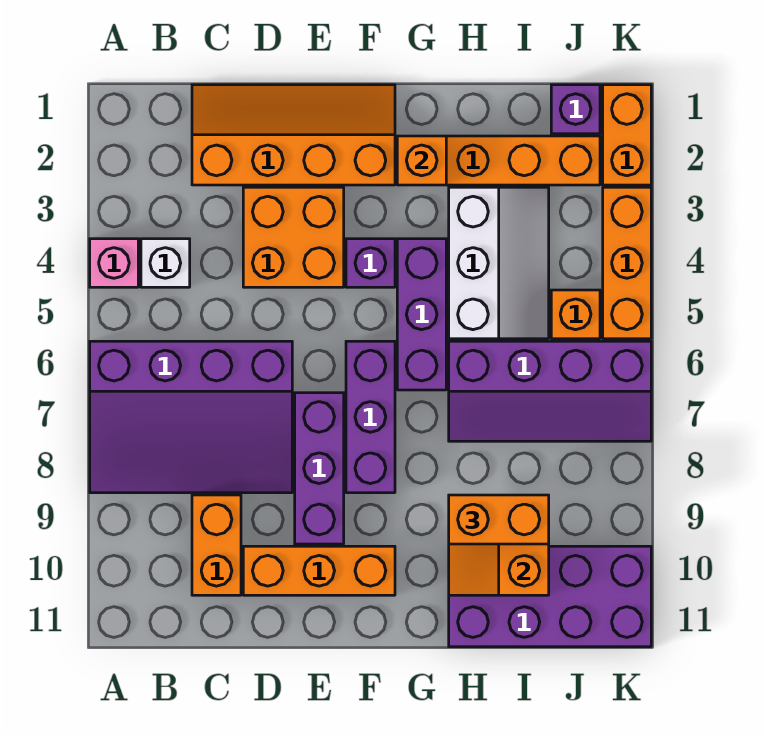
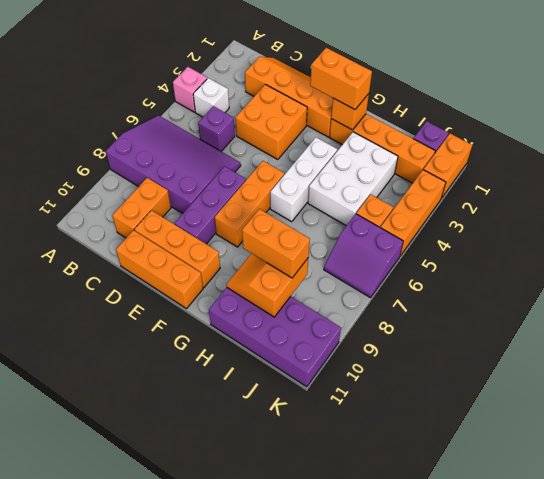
purple slope A6:D8 level 1 top 6 -> purple slope A6:D8 level 1 top 8
none -> orange brick D11:F11 level 1
none -> orange brick F2:G2 level 3
purple brick F4 level 1 -> purple brick C5 level 1
purple brick F6:F8 level 1 -> orange brick F6:F8 level 1
purple brick G4:G6 level 1 -> white brick G4:G6 level 1
white slope H3:I5 level 1 top H -> white brick H3:I5 level 1
purple slope H6:K7 level 1 top 6 -> purple slope J6:K7 level 1 top 6

